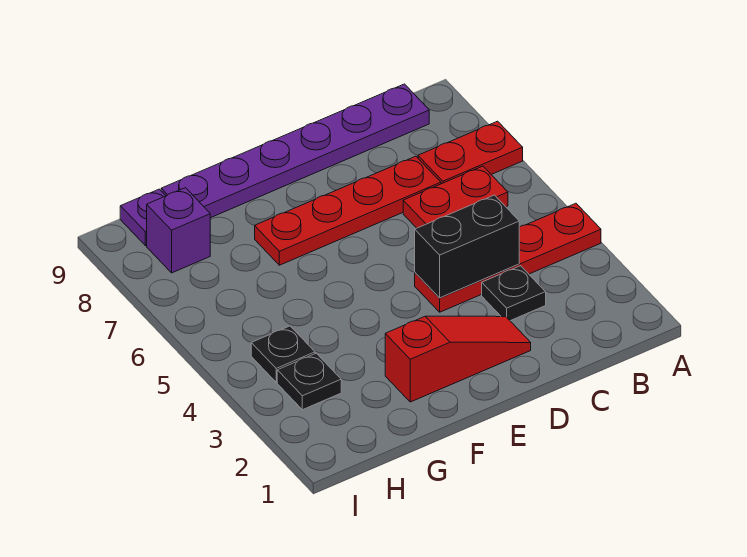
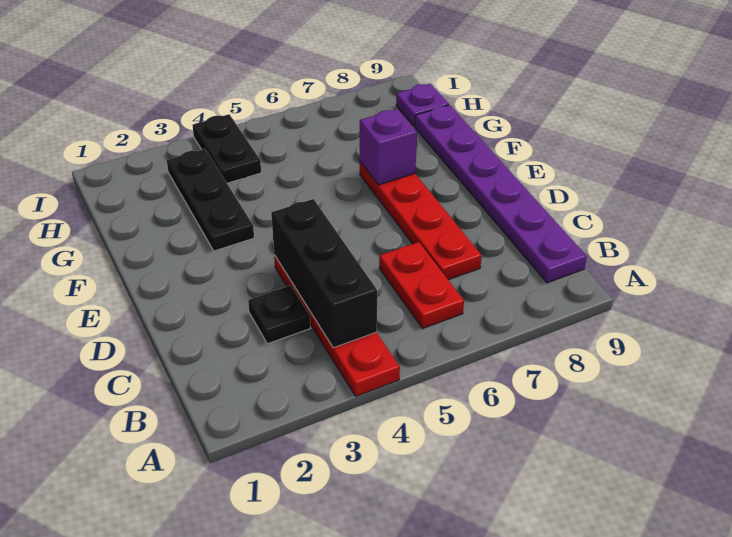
red plate A7:B7 level 1 -> none
black brick C4:D4 level 2 -> black brick B4:D4 level 2
red slope D2:F2 level 1 top F -> none
black plate H3 level 1 -> black plate F3:H3 level 1
black plate H4 level 1 -> black plate H4:I4 level 1
purple brick H8 level 1 -> purple brick F7 level 2

